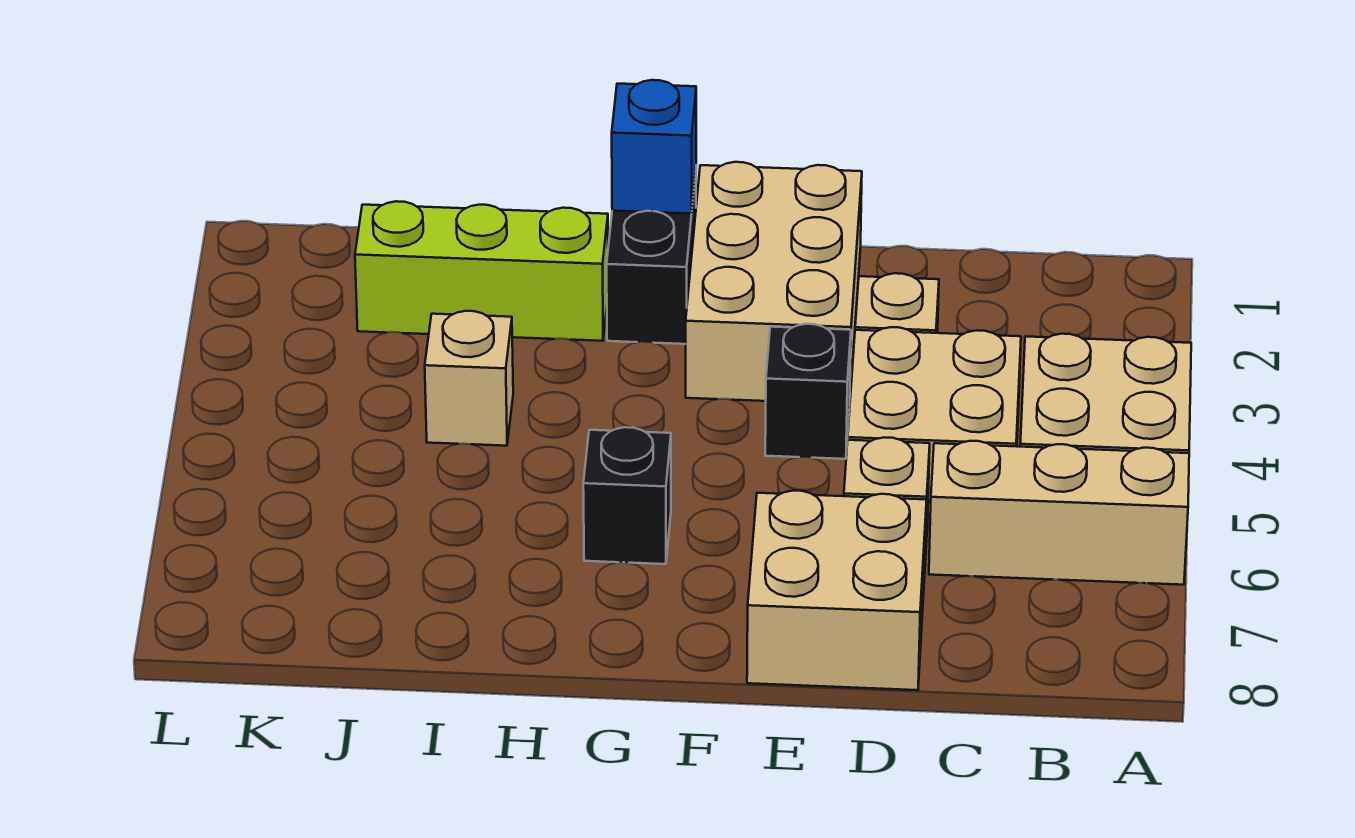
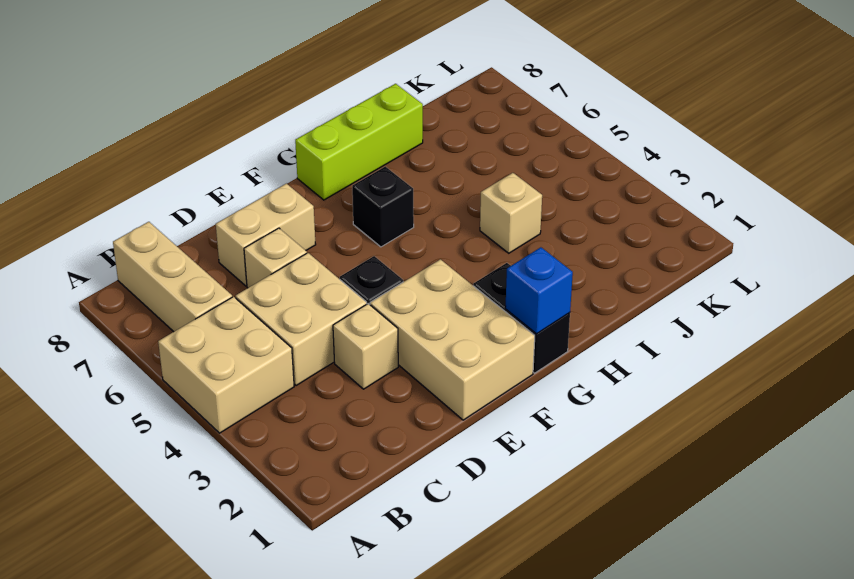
tan brick A6:C6 level 1 -> tan brick B6:B8 level 1
tan brick D7:E8 level 1 -> tan brick D7:E7 level 1
lime brick H2:J2 level 1 -> lime brick G8:I8 level 1

